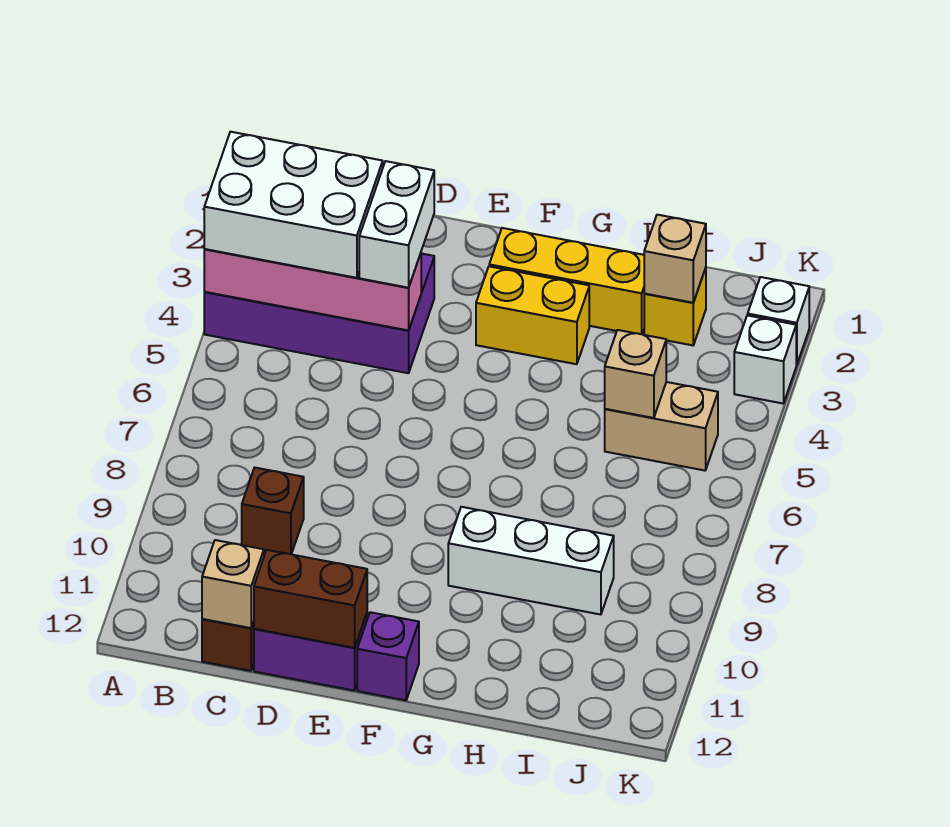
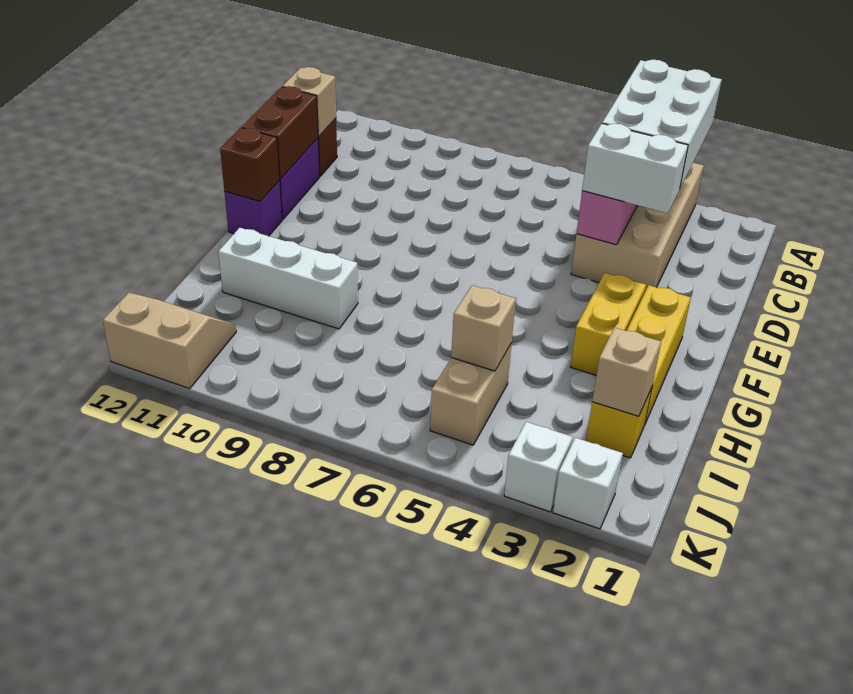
purple brick A3:D4 level 1 -> tan brick A3:D4 level 1
brown brick C9 level 1 -> brown brick F12 level 2
white brick G9:I9 level 1 -> white brick H9:H11 level 1
none -> tan slope J11:K12 level 1 top K

